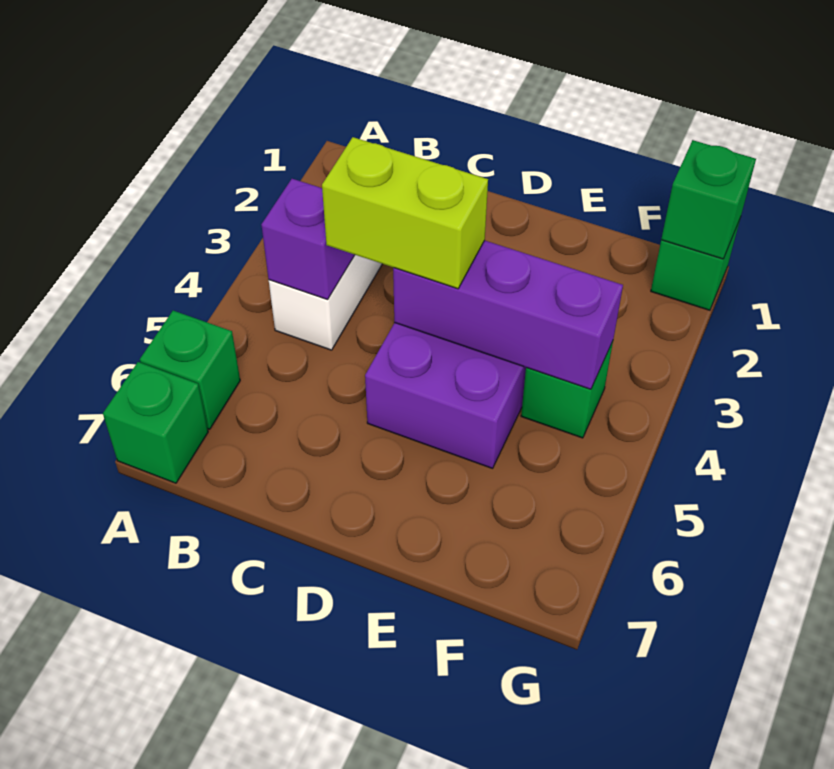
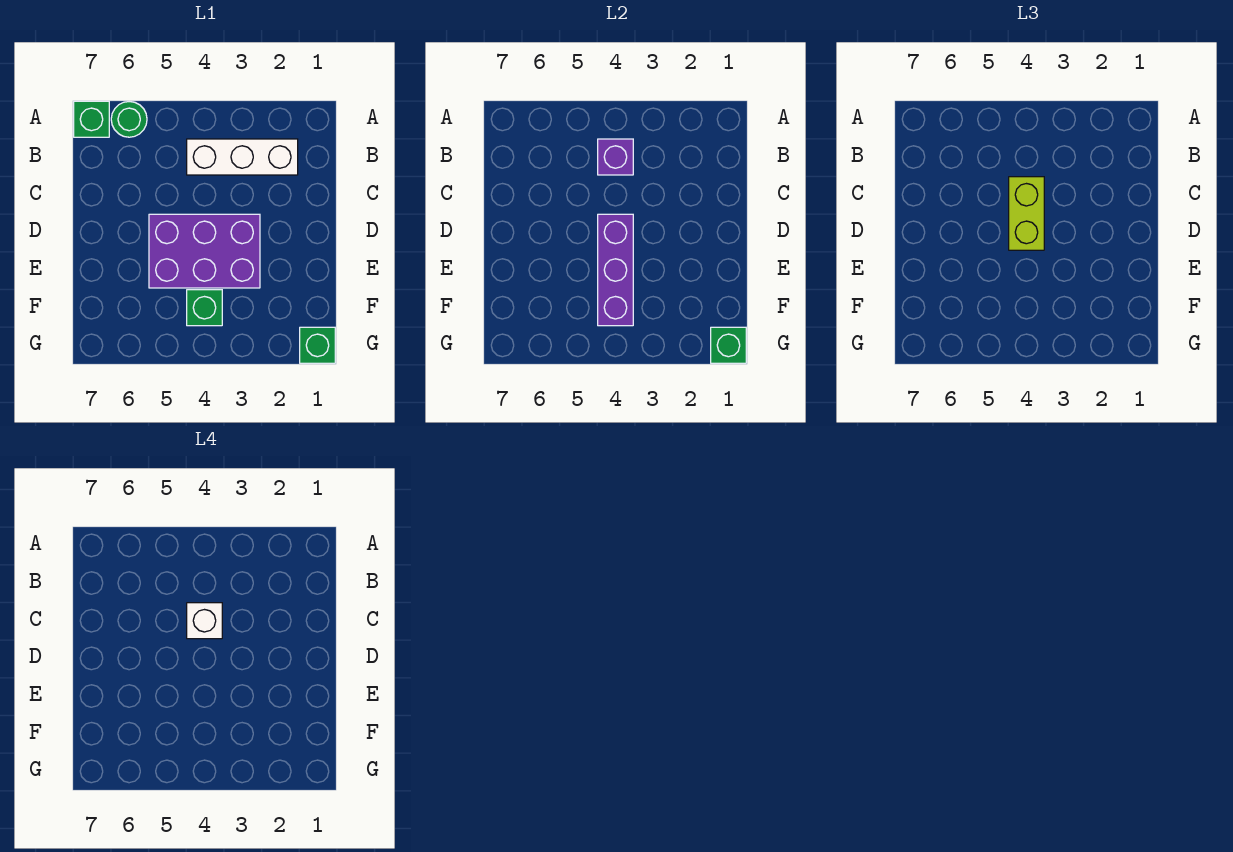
green brick A6 level 1 -> green round brick A6 level 1
none -> white brick C4 level 4

